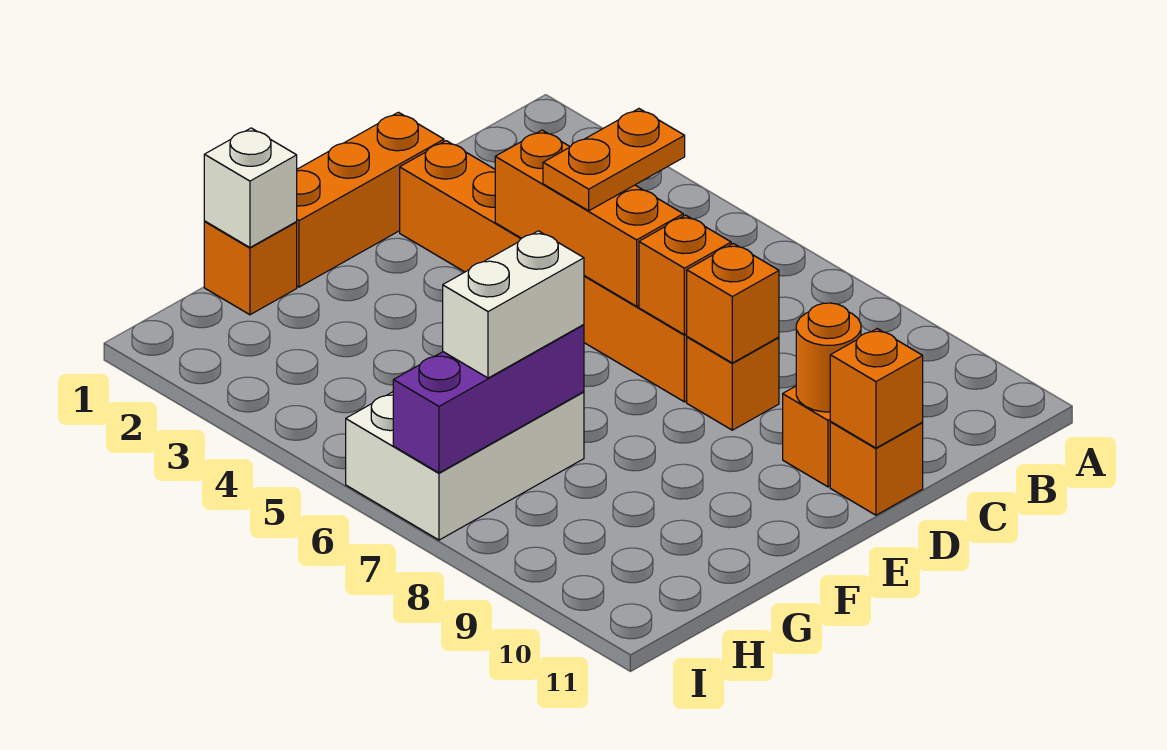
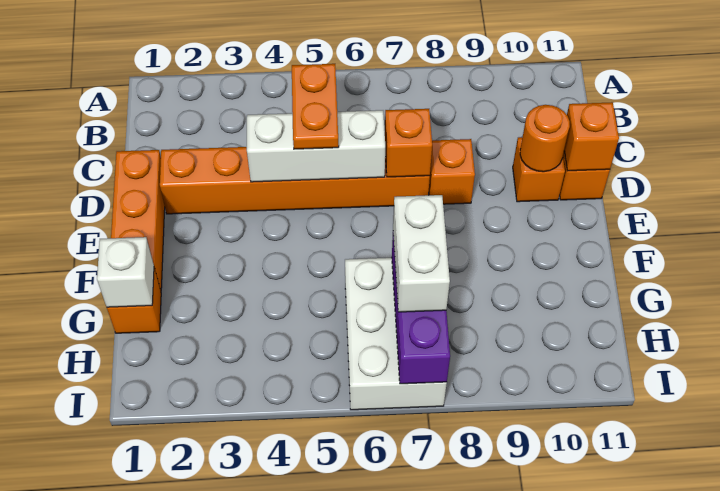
orange brick D4:D6 level 2 -> white brick D4:D6 level 2
orange brick D8 level 2 -> none

